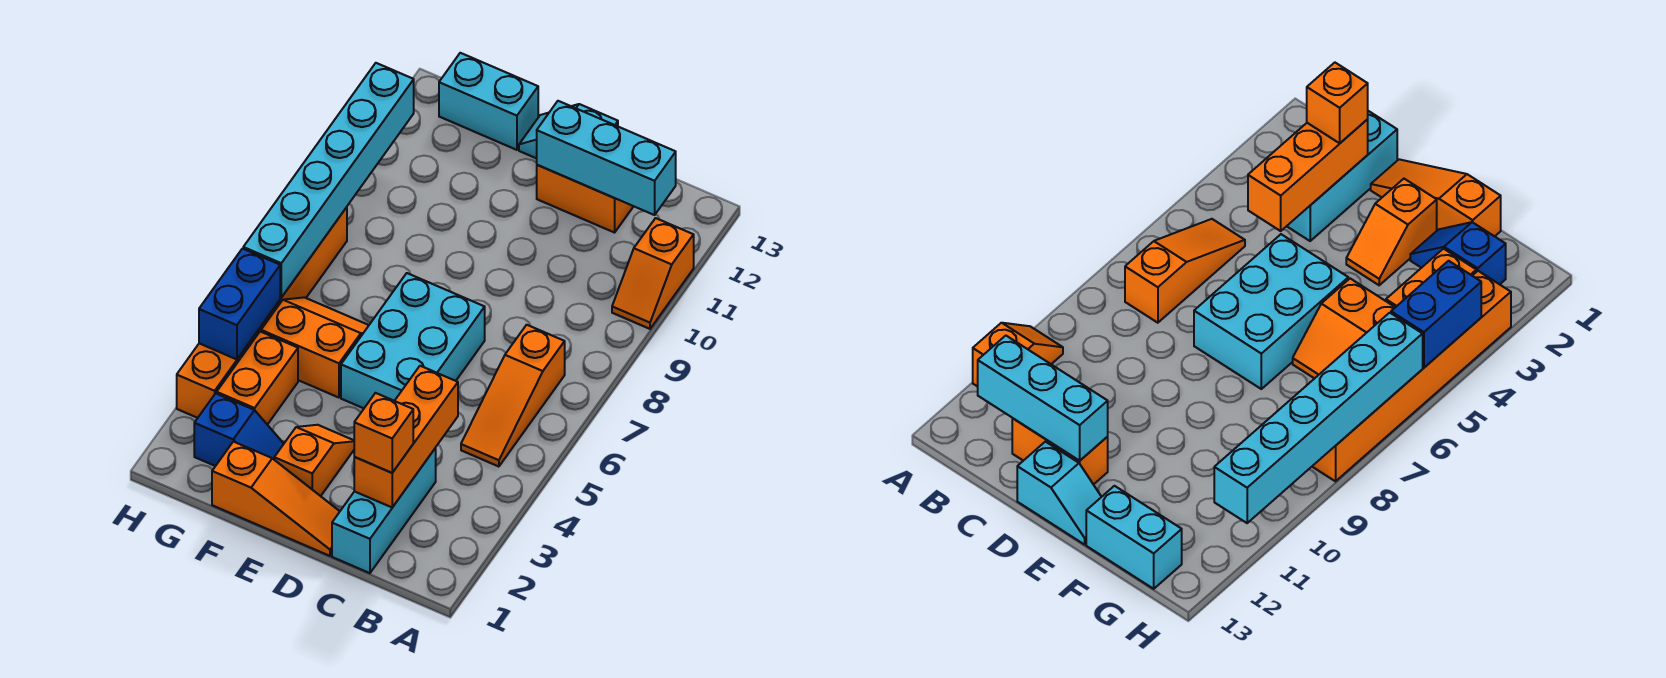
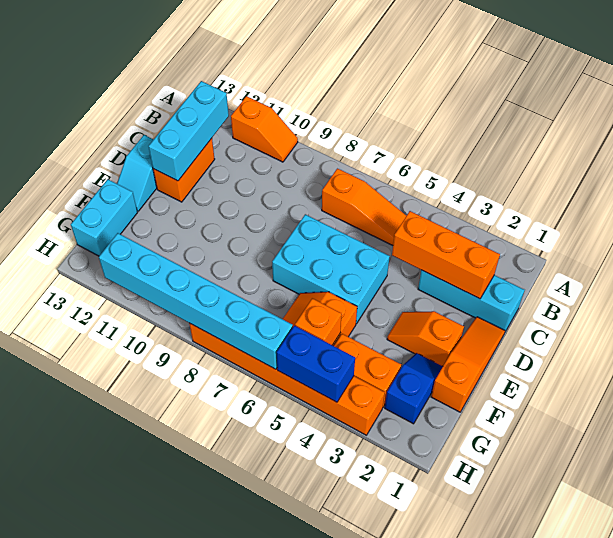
orange brick C2 level 3 -> orange brick G5 level 2

